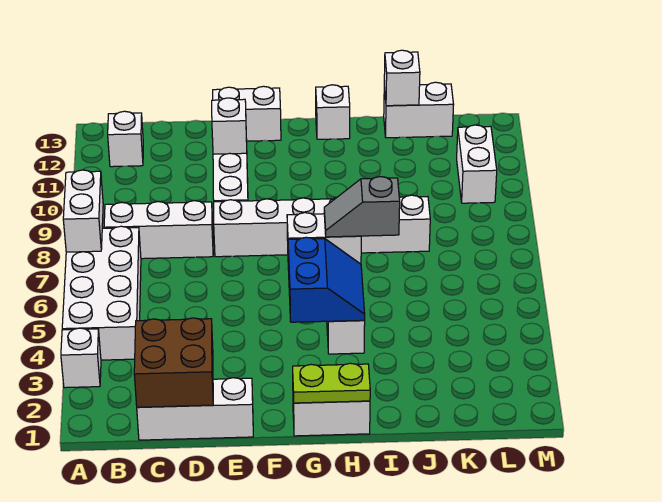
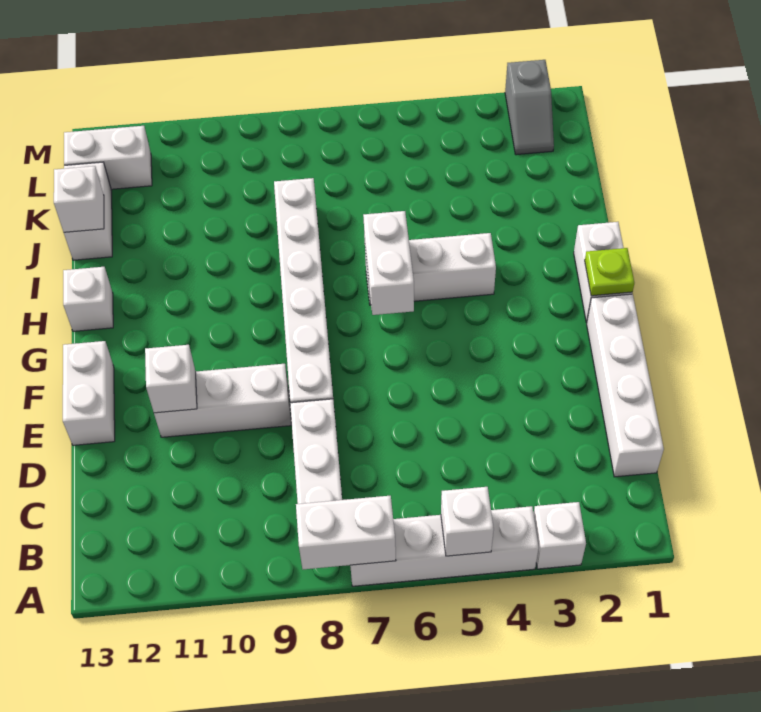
white brick A4:B7 level 1 -> white brick A4:A7 level 1
white brick B12 level 1 -> white brick A5 level 2
white brick C1:E1 level 1 -> white brick C1:F1 level 1
brown brick C1:D2 level 2 -> none
lime plate G1:H1 level 2 -> lime plate G1 level 2
blue slope G4:H5 level 2 top G -> none
grey slope H6:I6 level 3 top I -> grey slope L2:M2 level 1 top M
white brick L10:L11 level 1 -> white brick L12:L13 level 1

